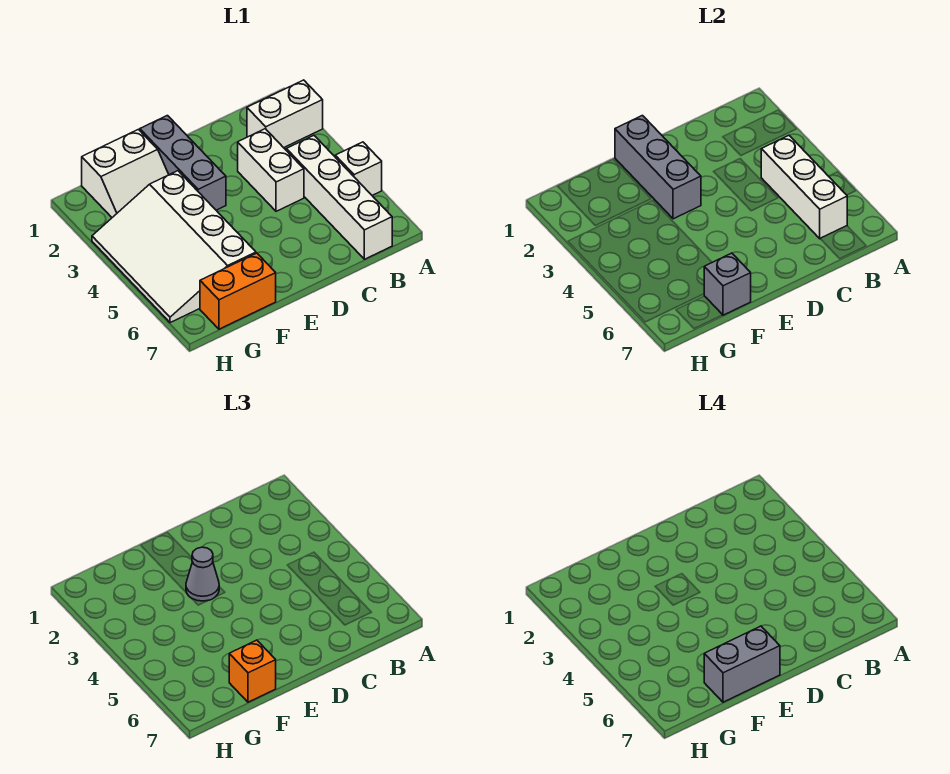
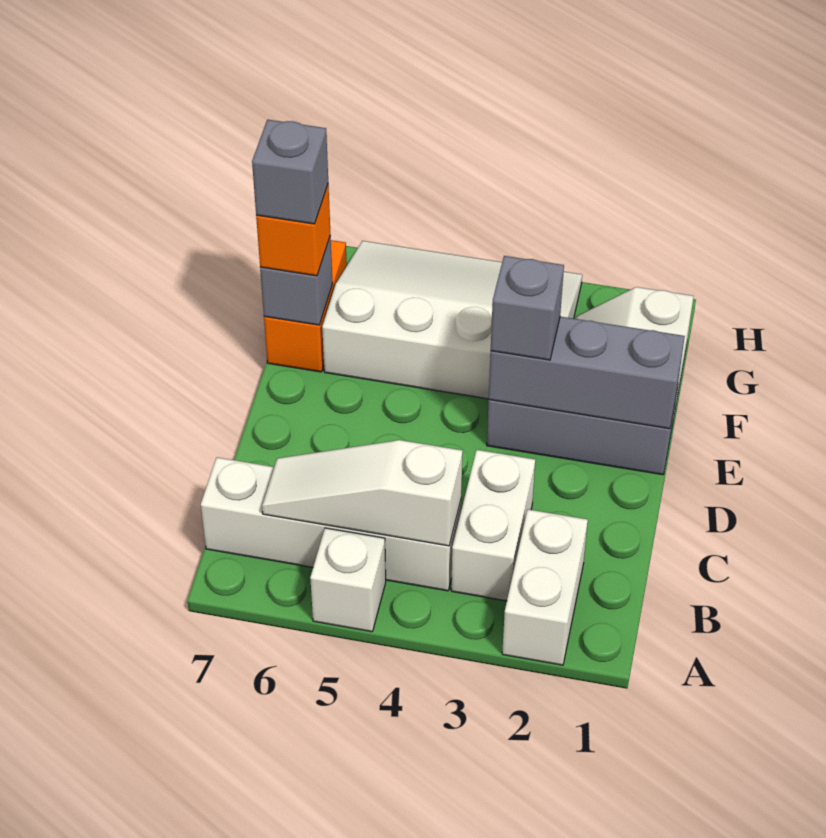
white brick B4:B6 level 2 -> white slope B4:B6 level 2 top 4
white brick C3:C4 level 1 -> white brick B3:C3 level 1
grey cone E3 level 3 -> grey brick E3 level 3
grey brick E7:F7 level 4 -> grey brick F7 level 4

